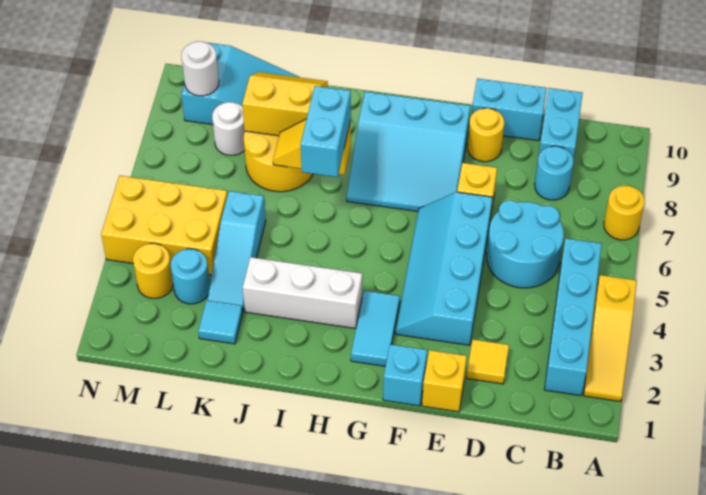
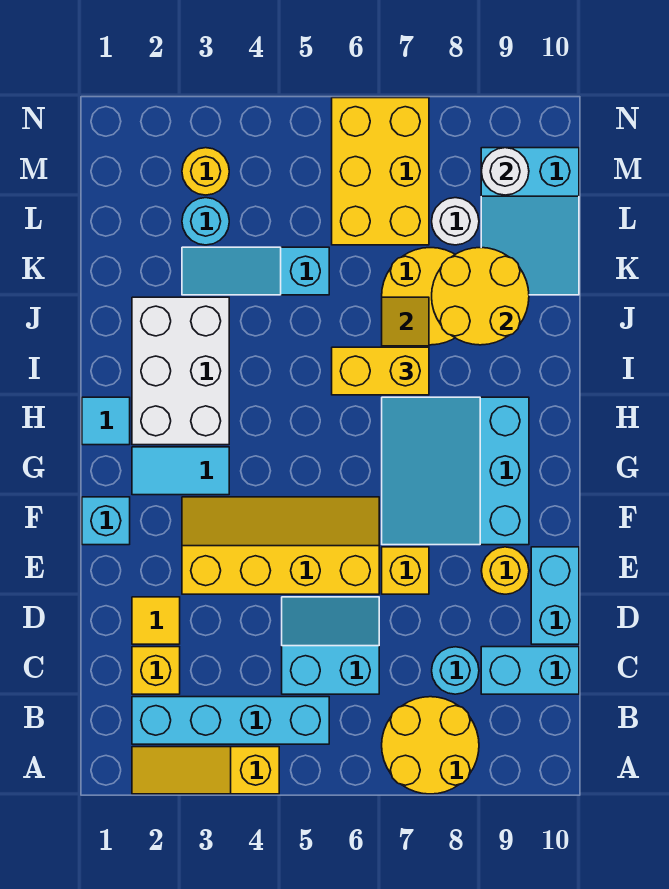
yellow round brick A7 level 1 -> yellow round brick A7:B8 level 1
cyan round brick C5:D6 level 1 -> cyan slope C5:D6 level 1 top C
yellow brick E1 level 1 -> yellow brick C2 level 1
cyan slope E3:F6 level 1 top E -> yellow slope E3:F6 level 1 top E
white brick H3:J3 level 1 -> white brick H2:J3 level 1
cyan brick I6:I7 level 3 -> yellow brick I6:I7 level 3
yellow slope J8:K9 level 2 top 8 -> yellow round brick J8:K9 level 2
cyan tile K2 level 1 -> cyan tile H1 level 1
yellow brick L4:N5 level 1 -> yellow brick L6:N7 level 1

